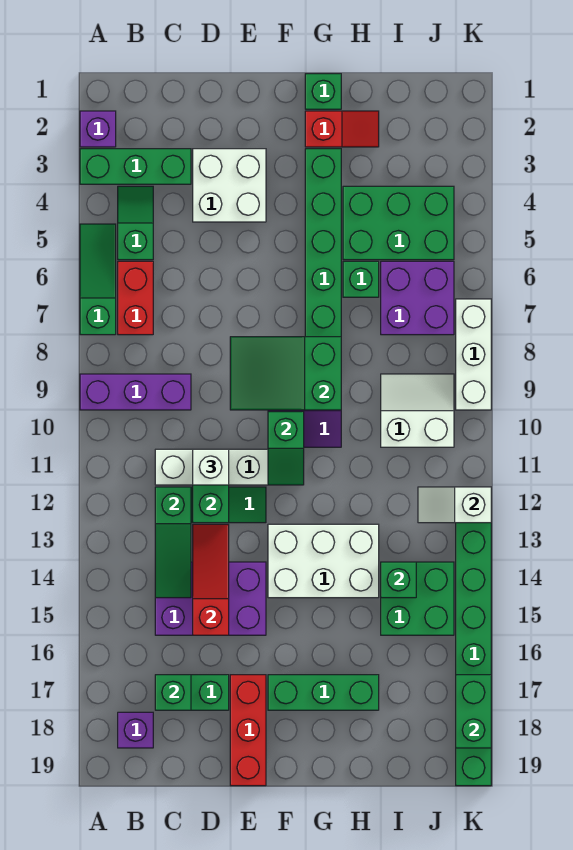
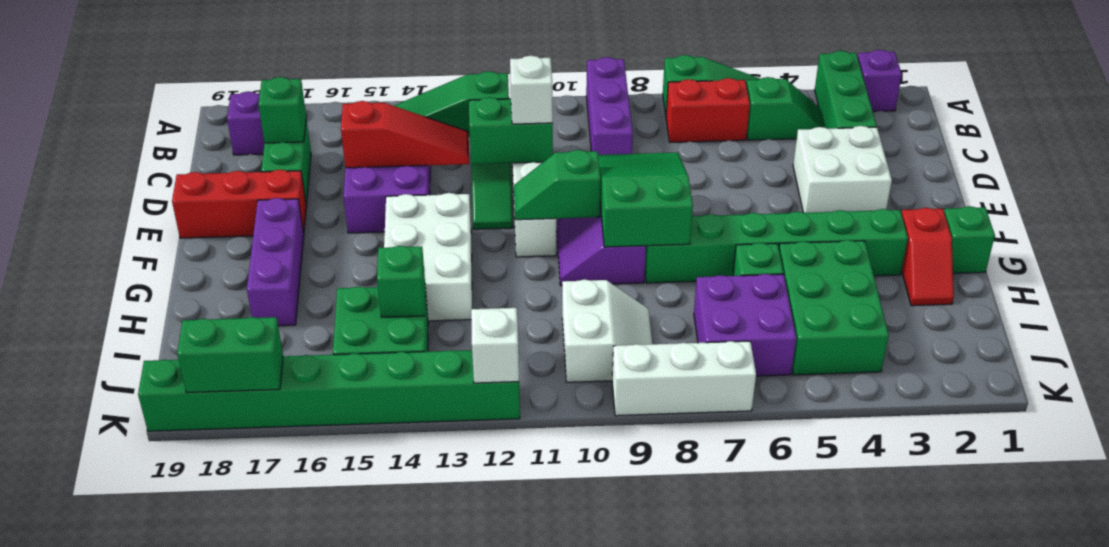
green brick F17:H17 level 1 -> purple brick F17:H17 level 1

